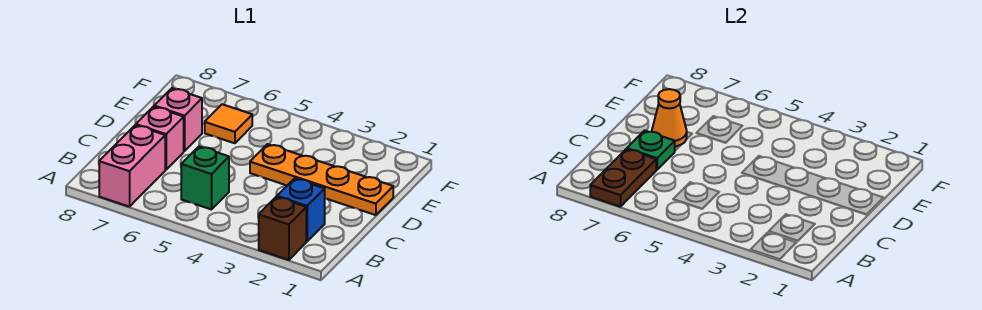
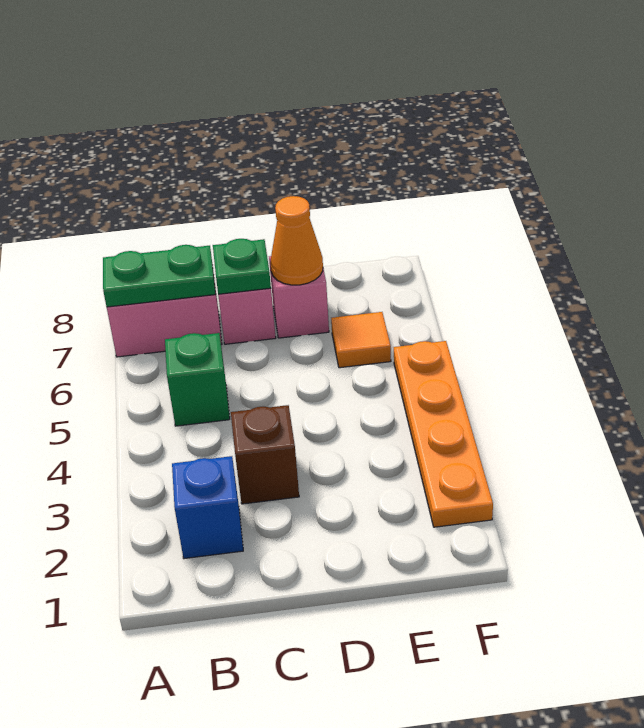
brown brick A2 level 1 -> brown brick C3 level 1
brown plate A7:B7 level 2 -> green plate A7:B7 level 2
orange plate D1:D4 level 1 -> orange plate F2:F5 level 1

